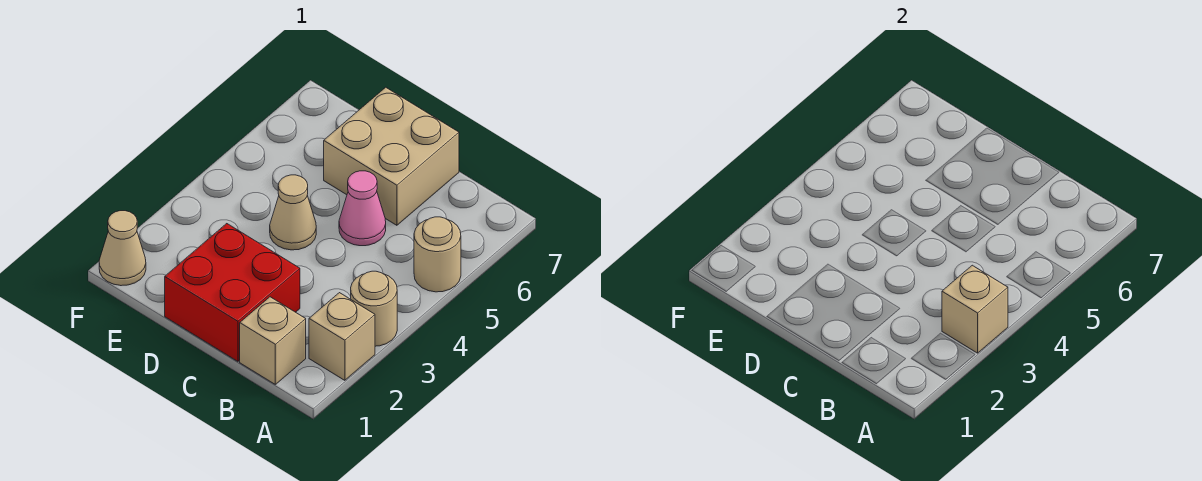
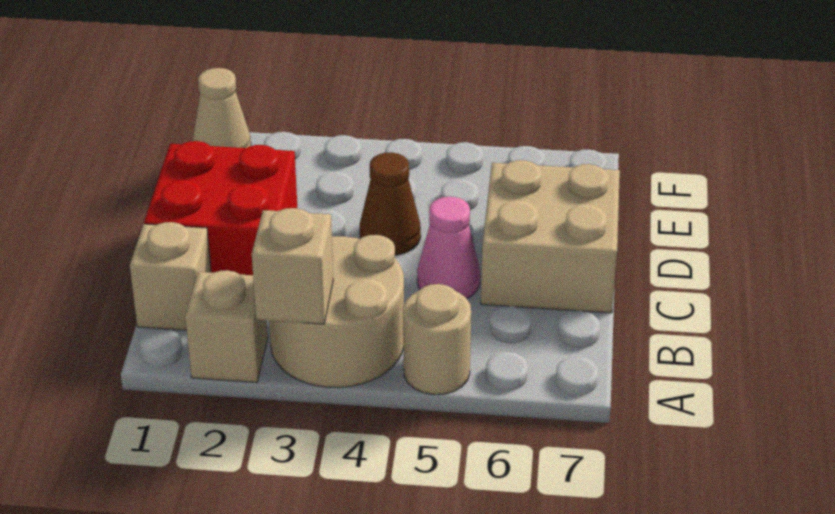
tan round brick A3 level 1 -> tan round brick A3:B4 level 1
tan cone D4 level 1 -> brown cone D4 level 1

